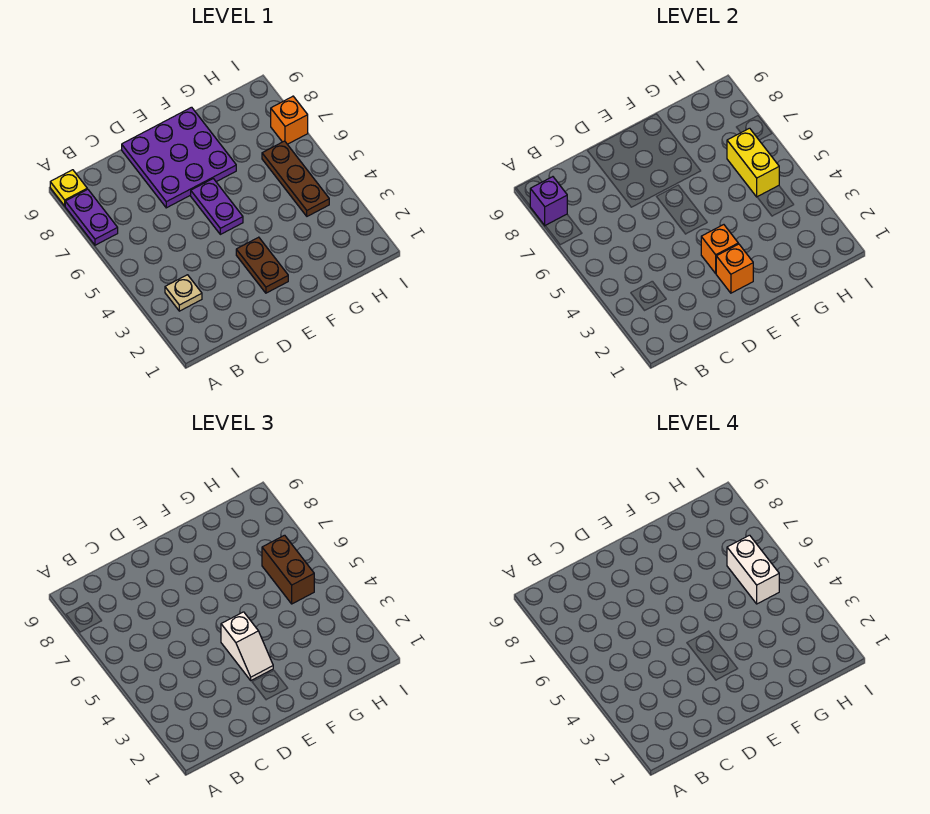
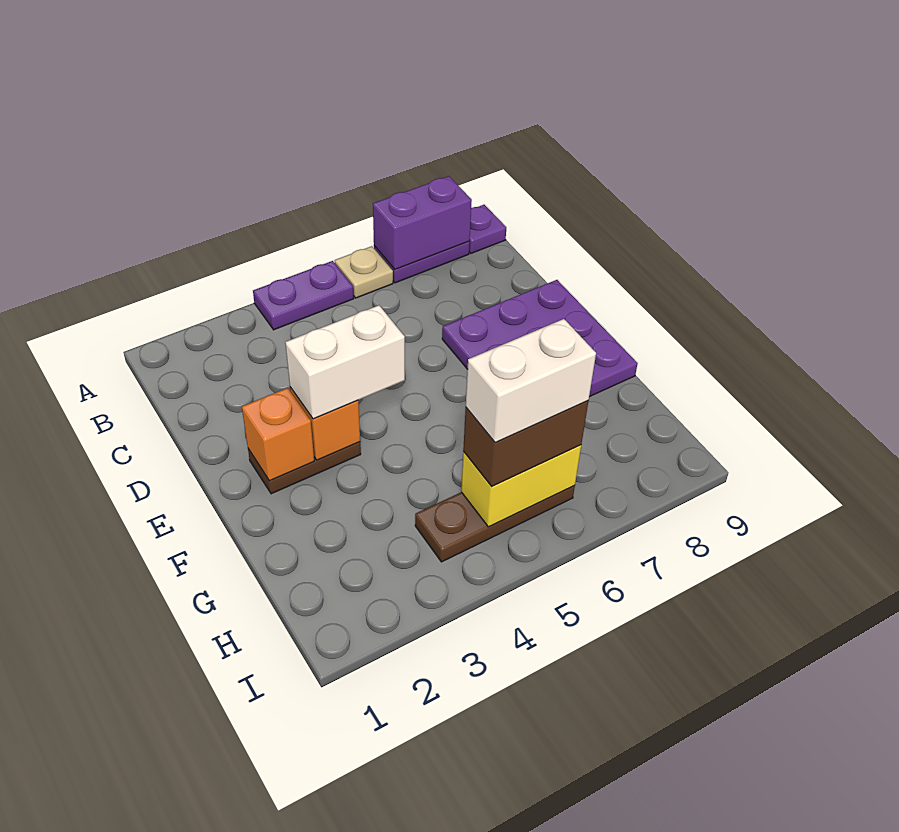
purple brick A8 level 2 -> purple brick A7:A8 level 2
yellow plate A9 level 1 -> purple plate A9 level 1
tan plate B3 level 1 -> tan plate A6 level 1
white slope E3:E4 level 3 top 4 -> white brick E3:E4 level 3
purple plate E5:E6 level 1 -> purple plate A4:A5 level 1
orange brick I7 level 1 -> none

